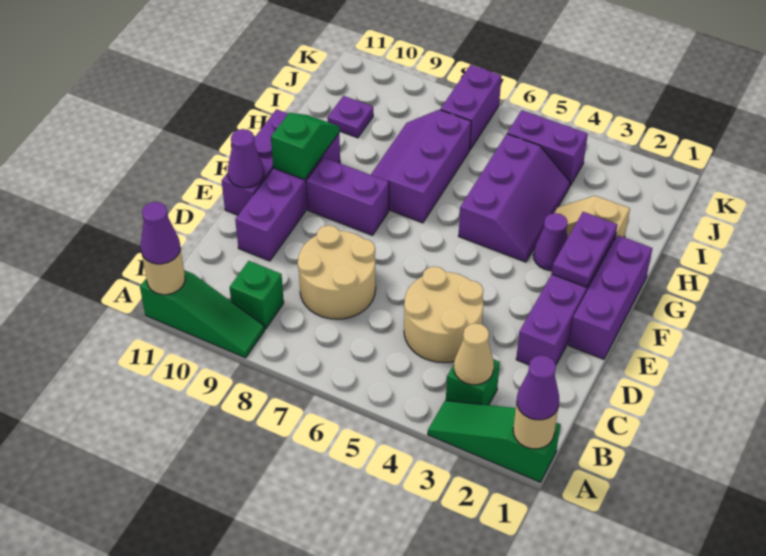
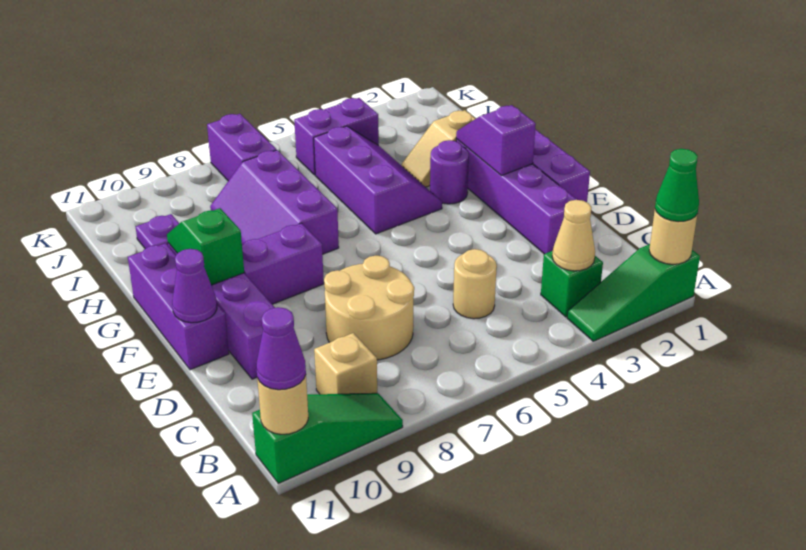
purple cone A1 level 3 -> green cone A1 level 3
green brick B9 level 1 -> tan brick B9 level 1
tan round brick C4:D5 level 1 -> tan round brick C5 level 1
purple plate F2:G2 level 2 -> purple slope F2:G2 level 2 top F
purple cone G3 level 1 -> purple round brick G3 level 1

